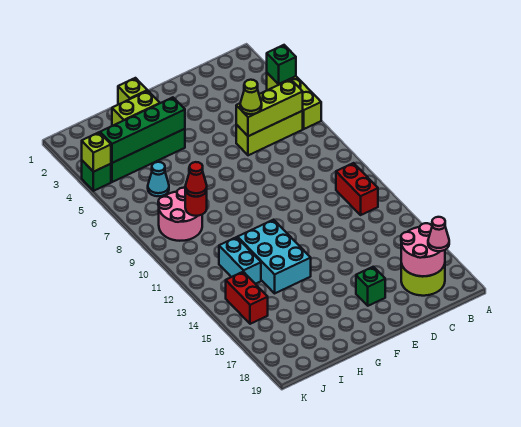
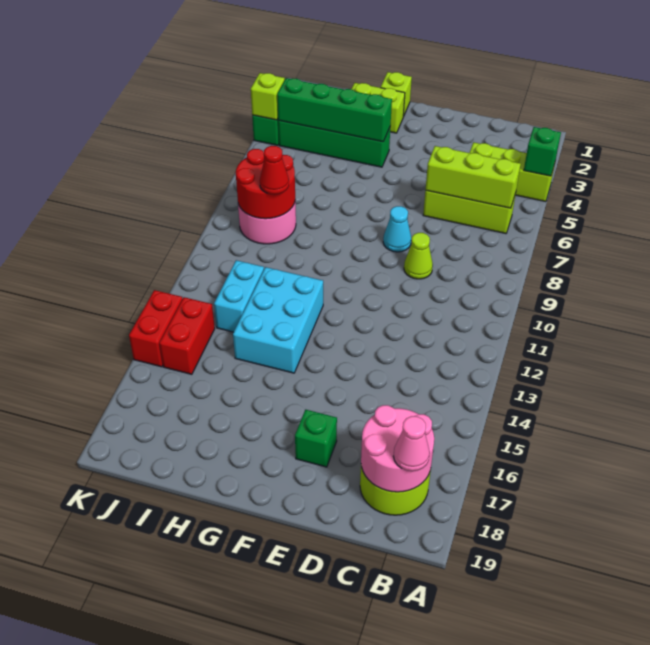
lime brick A4:A6 level 1 -> lime brick A4:C4 level 1
red brick B11:B12 level 1 -> red brick K14:K15 level 1
lime cone D6 level 3 -> lime cone D9 level 1
cyan cone I6 level 1 -> cyan cone E8 level 1
red round brick I9 level 2 -> red round brick I8:J9 level 2

